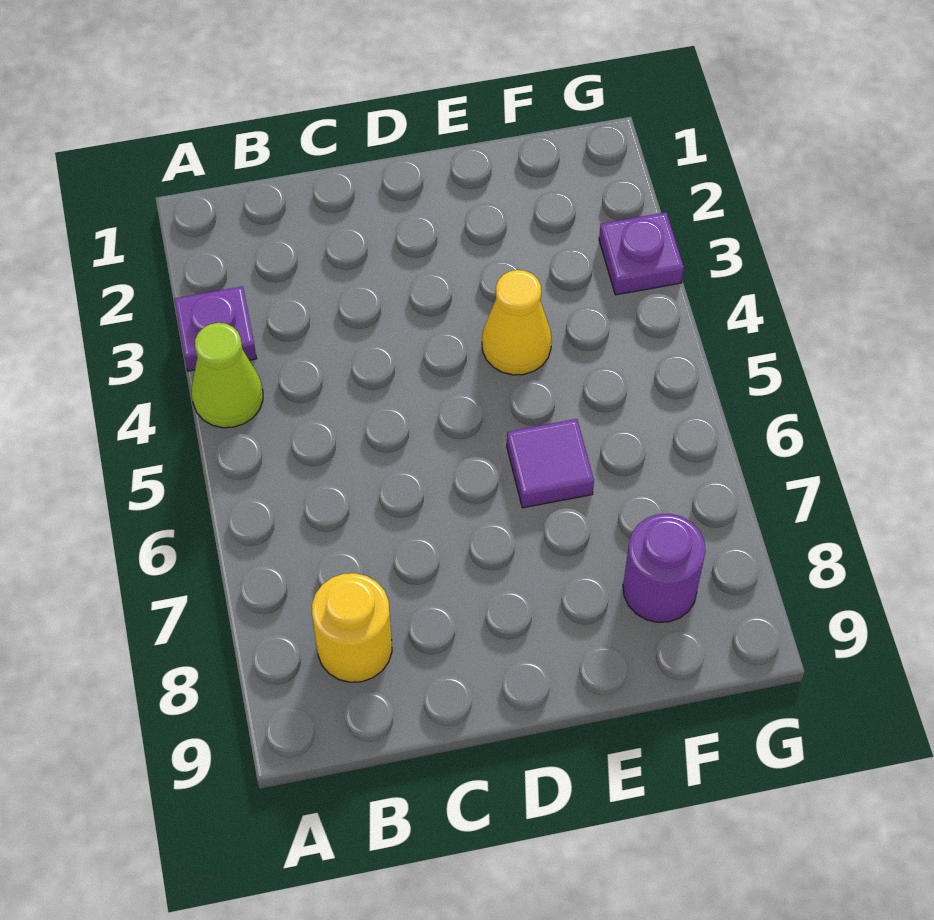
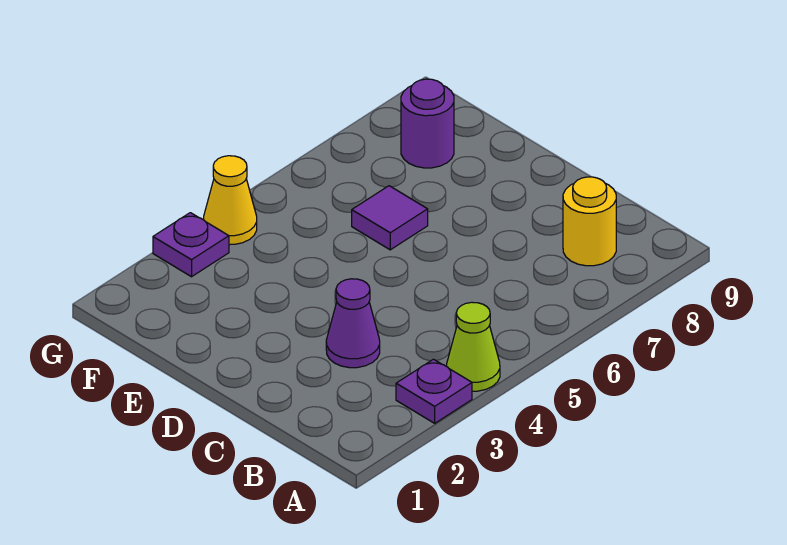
none -> purple cone C3 level 1
yellow cone E4 level 1 -> yellow cone G4 level 1

